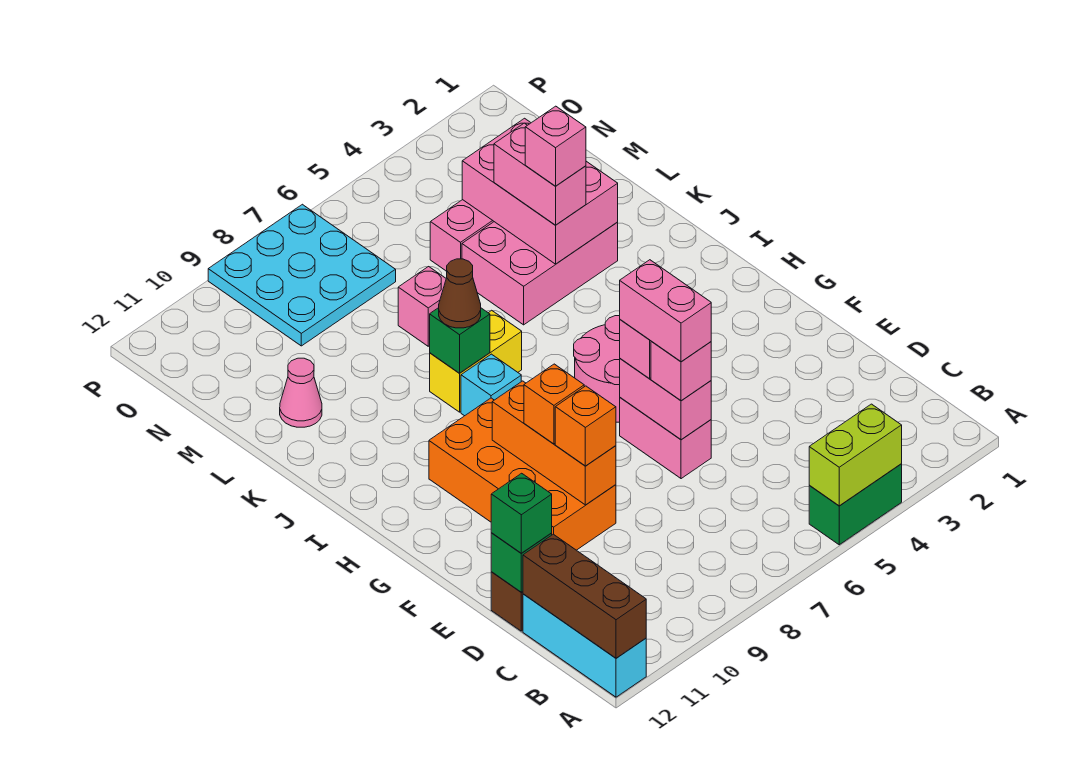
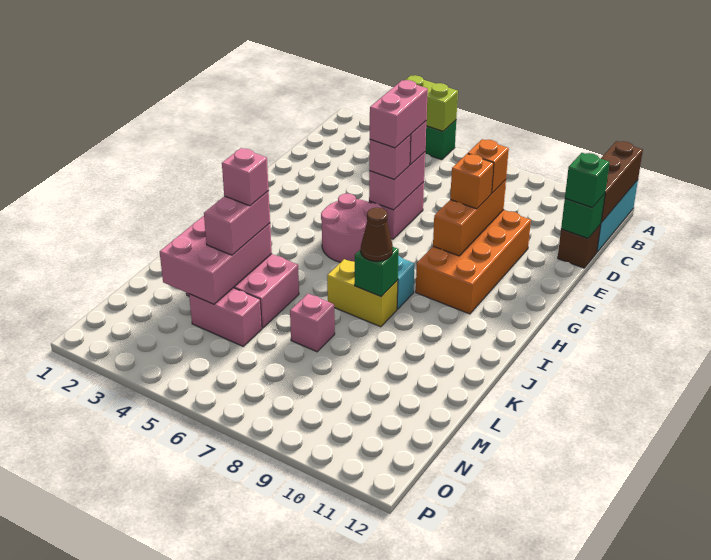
pink cone L11 level 1 -> none
cyan plate N7:P9 level 1 -> none

